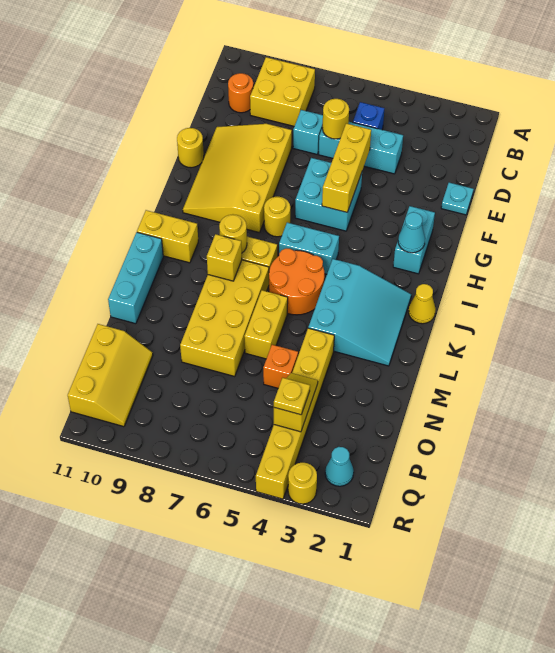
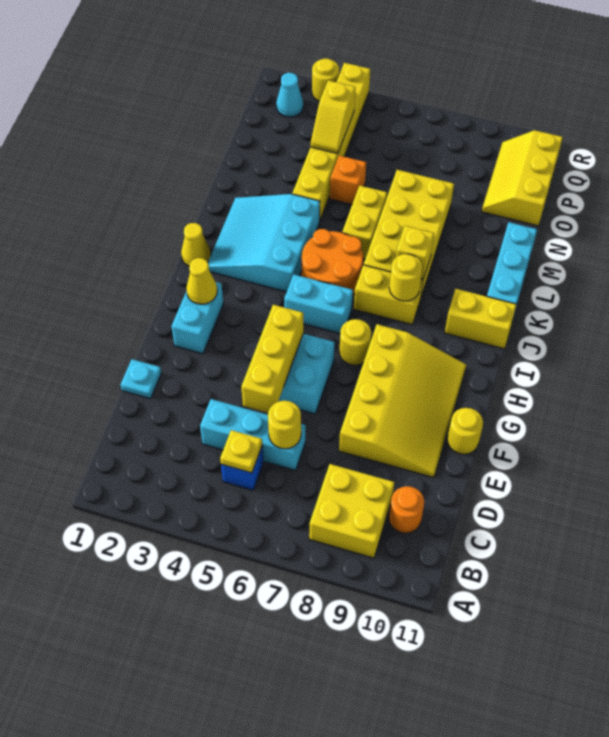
cyan brick D7 level 1 -> none
cyan cone H2 level 2 -> yellow cone H2 level 2
yellow plate P4 level 3 -> yellow plate C5 level 2

